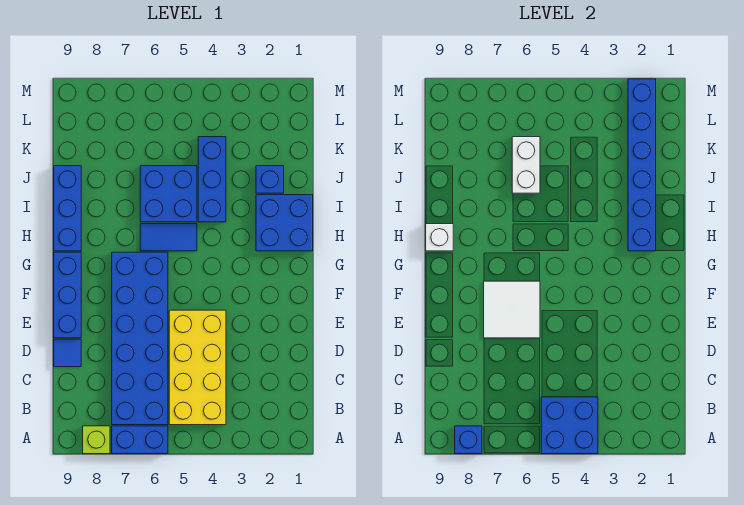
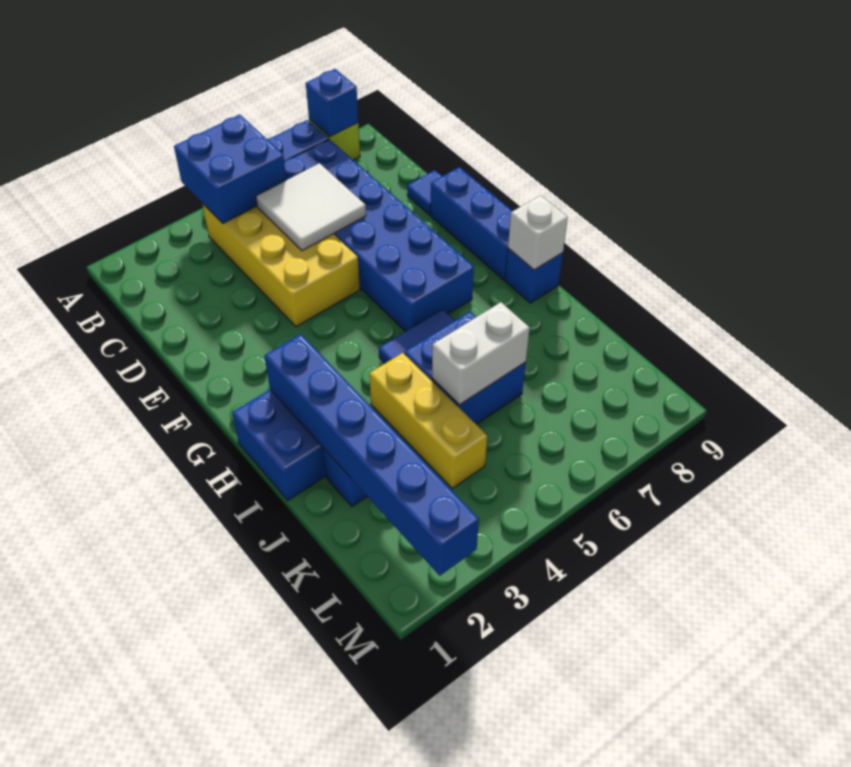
white tile E6:F7 level 2 -> white tile C5:D6 level 2
blue brick H9:J9 level 1 -> blue brick H9 level 1
blue brick I4:K4 level 1 -> yellow brick I4:K4 level 1
white brick J6:K6 level 2 -> white brick J5:J6 level 2

